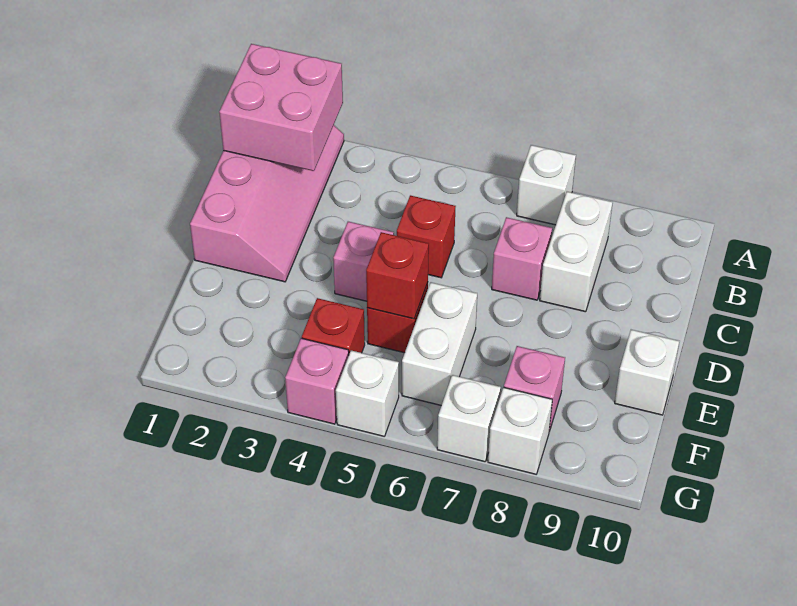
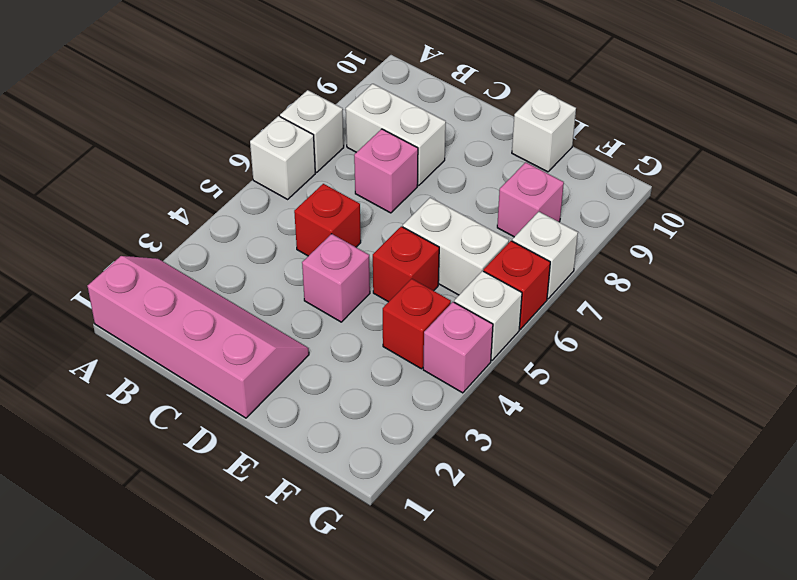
pink brick A1:B2 level 2 -> none
red brick E5 level 2 -> red brick G6 level 1
white brick G8 level 1 -> white brick A6 level 1

